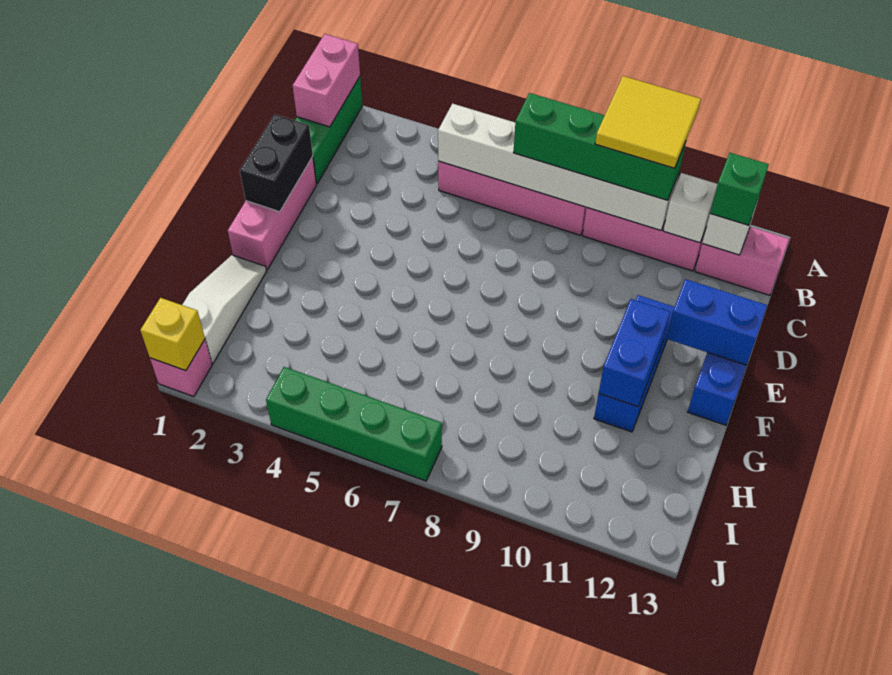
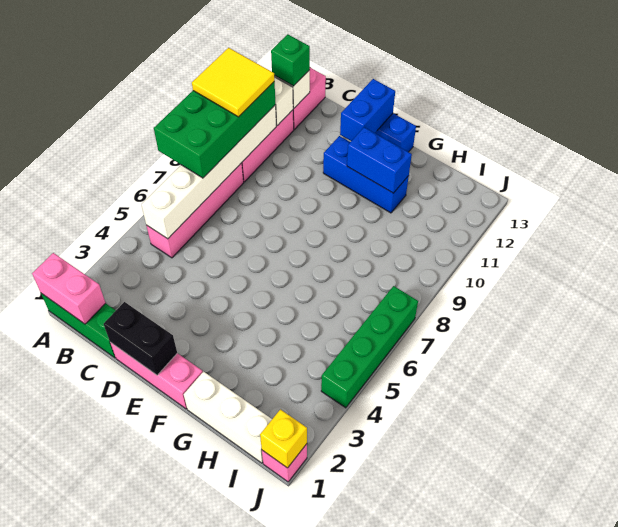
green brick B7:B10 level 3 -> green brick A7:B10 level 3
white slope G1:I1 level 1 top I -> white brick G1:I1 level 1

